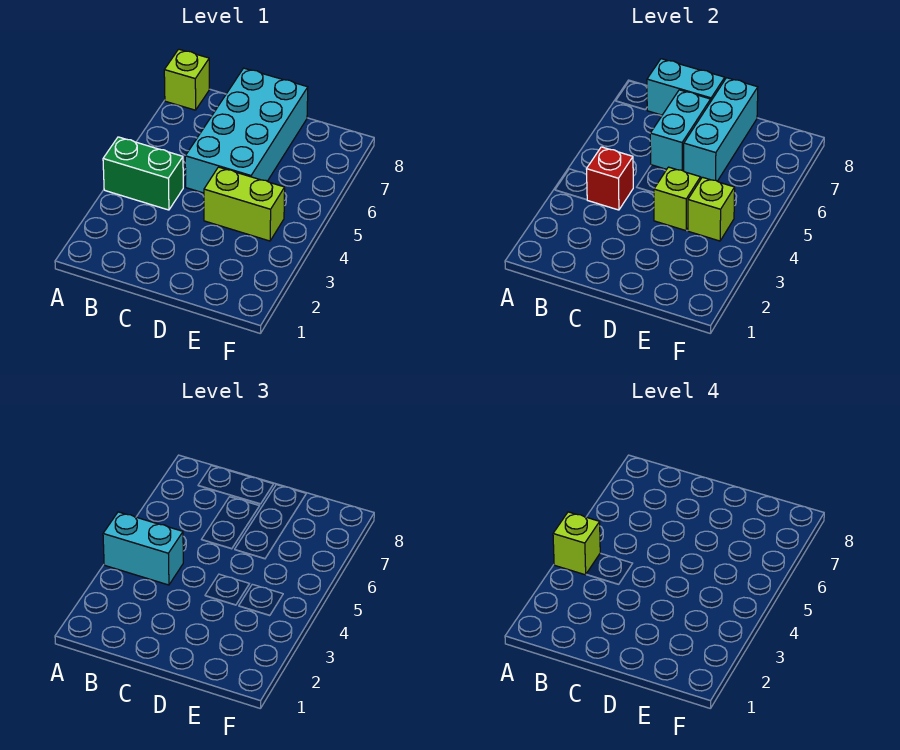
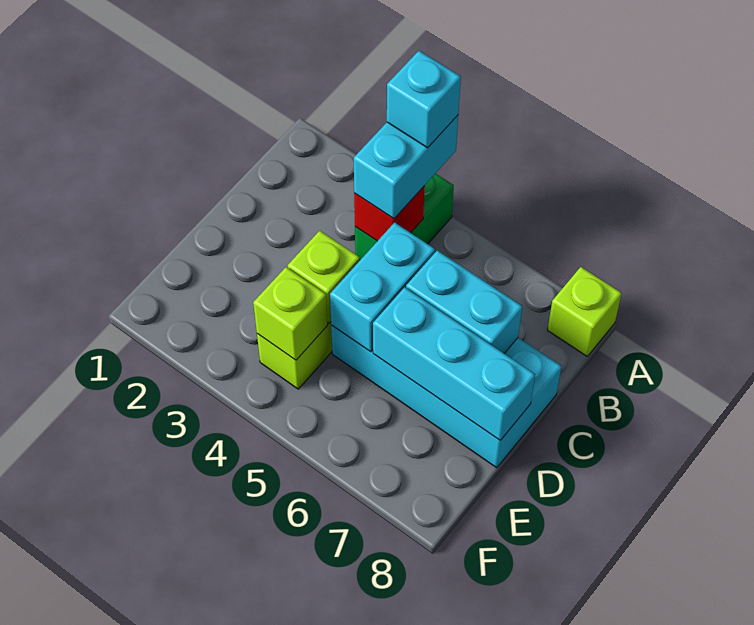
lime brick A4 level 4 -> cyan brick A4 level 4
cyan brick B8:C8 level 2 -> cyan brick C5:D5 level 2

